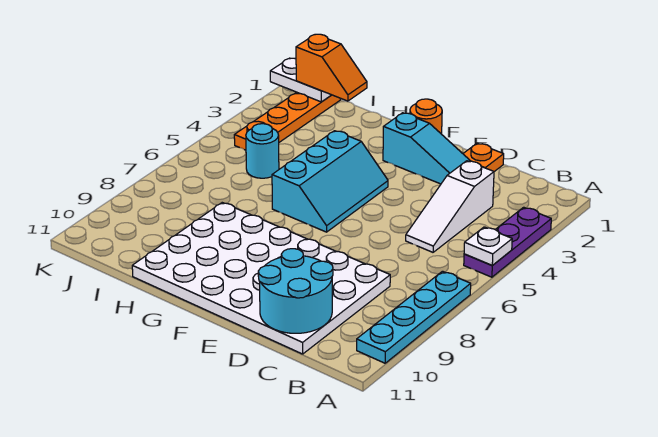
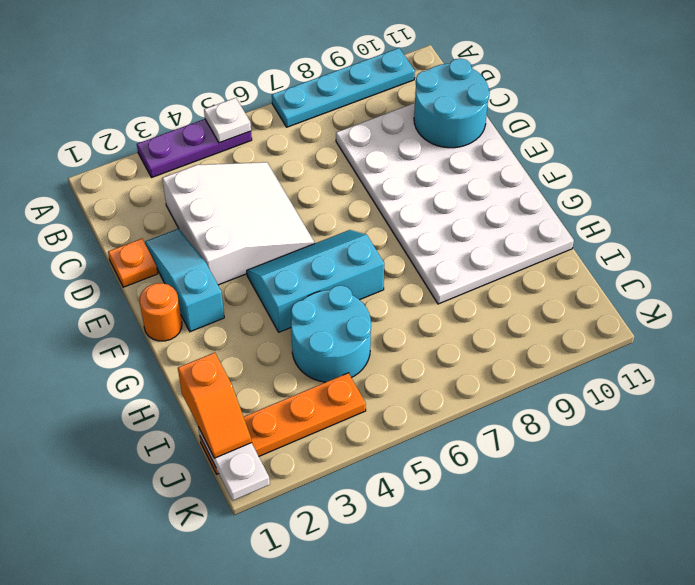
white slope C3:C5 level 1 top 3 -> white slope C3:E5 level 1 top 3
orange slope I1:J1 level 3 top J -> orange slope I1:J1 level 3 top I
cyan round brick I5 level 1 -> cyan round brick H4:I5 level 1

